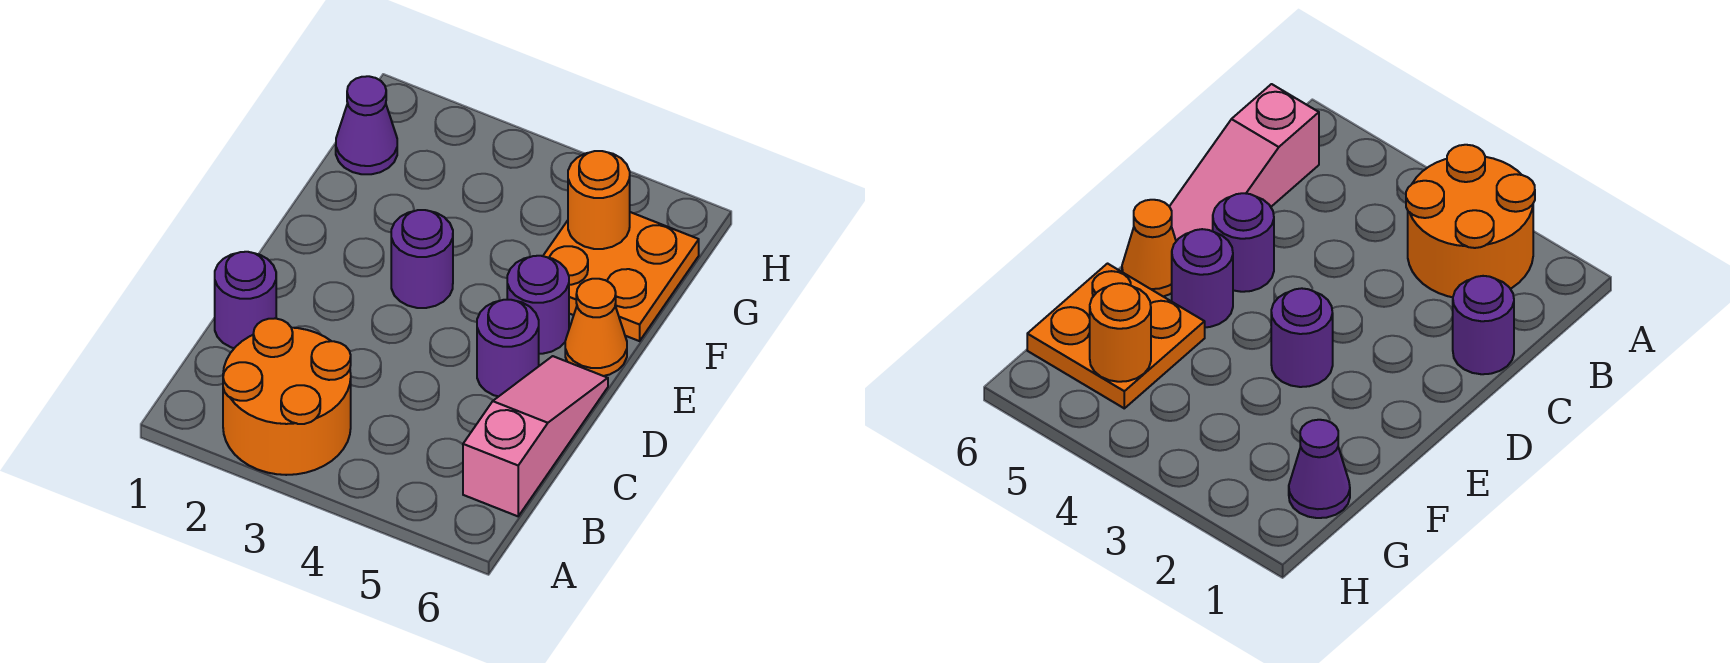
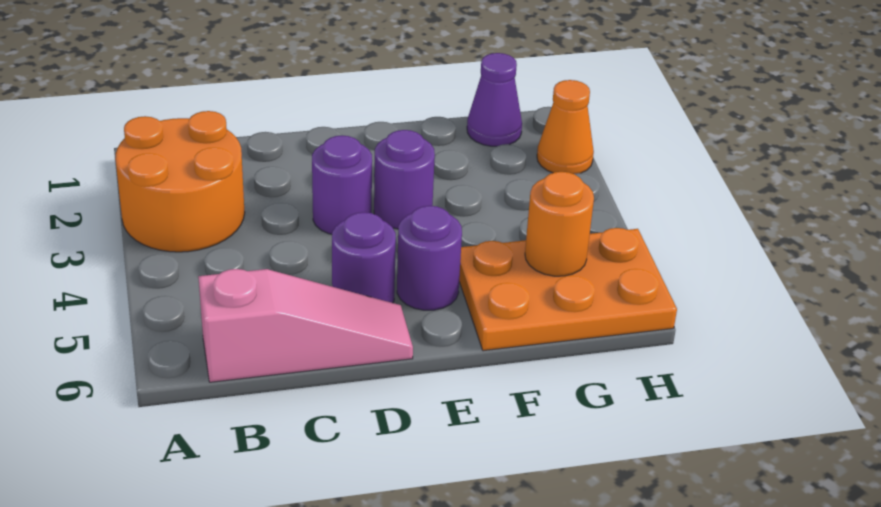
purple round brick C1 level 1 -> purple round brick D3 level 1
orange cone E6 level 1 -> orange cone H2 level 1
orange plate F5:G6 level 1 -> orange plate F5:H6 level 1

